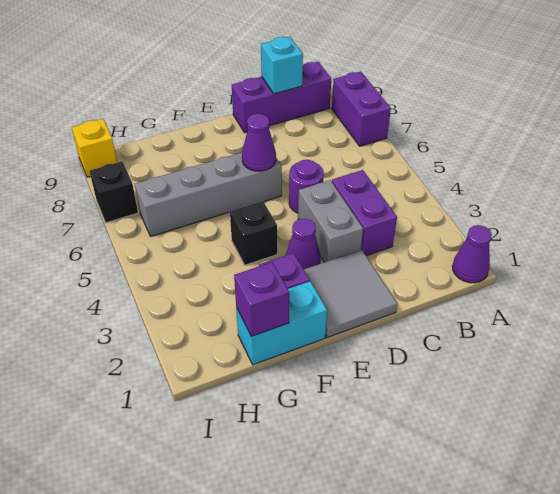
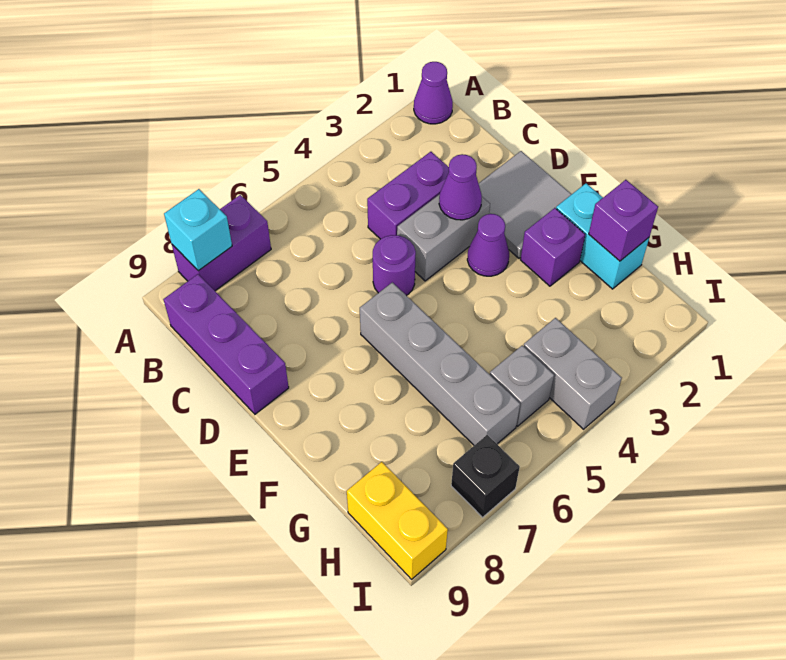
cyan brick C9 level 2 -> cyan brick A8 level 2
purple cone E6 level 2 -> purple cone D3 level 2
black brick F4 level 1 -> none
none -> grey brick H4:I4 level 1
none -> grey brick H5 level 1
yellow brick I9 level 1 -> yellow brick H9:I9 level 1

